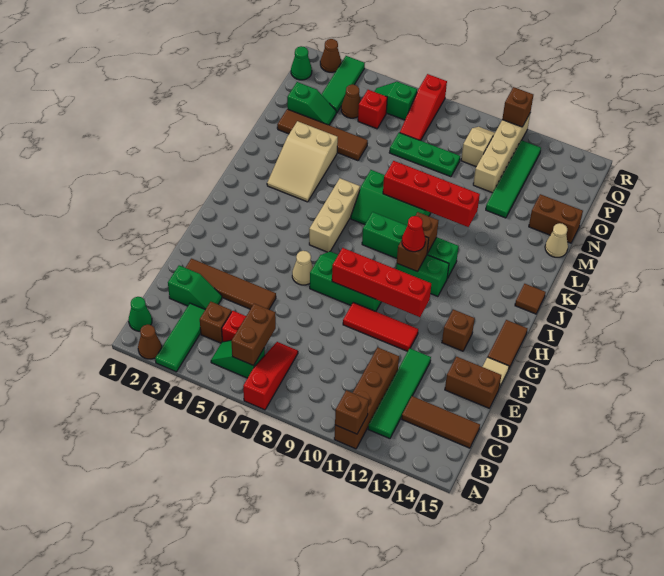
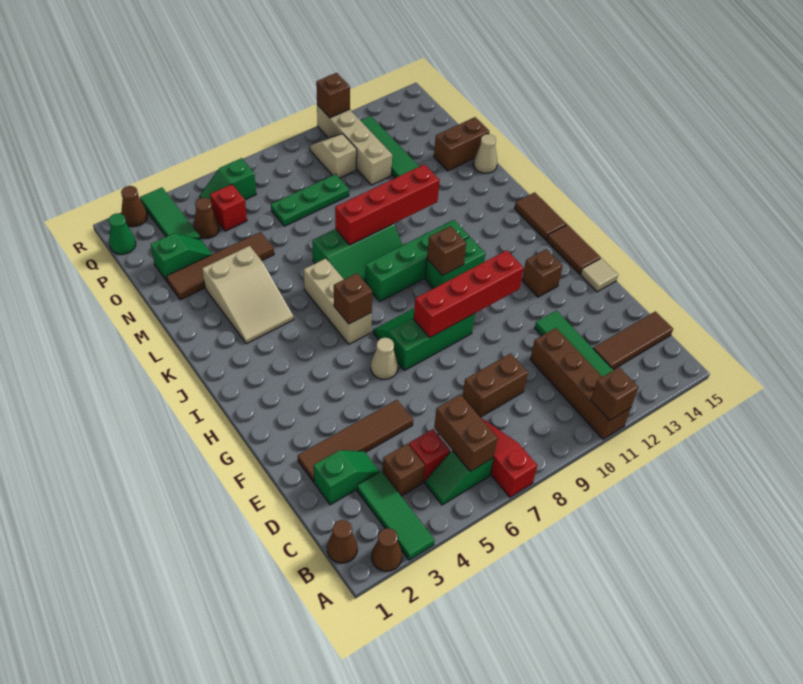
green cone B1 level 1 -> brown cone B1 level 1
brown brick E14:E15 level 1 -> brown brick D8:D9 level 1
red tile F9:F11 level 1 -> none
red cone I10 level 3 -> none
brown brick J10 level 2 -> brown brick I6 level 2
brown tile J15 level 1 -> brown tile I15:J15 level 1
red slope P7:R7 level 1 top R -> none

